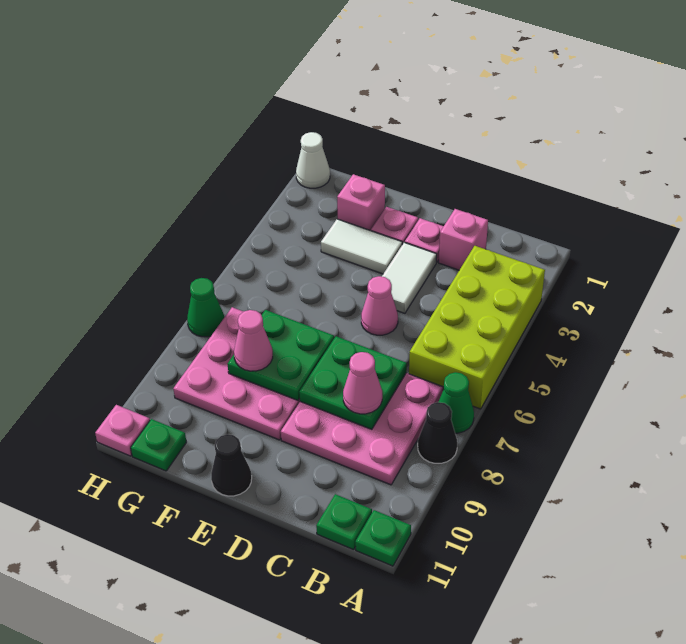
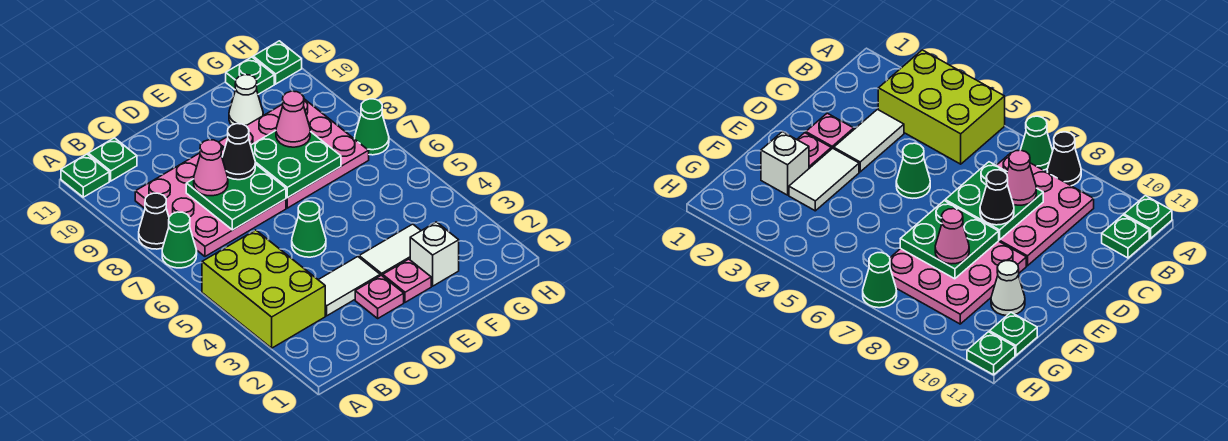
lime brick A3:B6 level 1 -> lime brick A3:B5 level 1
pink brick C2 level 1 -> none
white tile D3:D4 level 1 -> white tile C3:D3 level 1
pink cone D5 level 1 -> green cone D5 level 1
black cone E11 level 1 -> black cone D8 level 3
pink brick F2 level 1 -> white brick F2 level 1
white cone H1 level 1 -> white cone F10 level 1
pink plate H11 level 1 -> green plate H11 level 1

